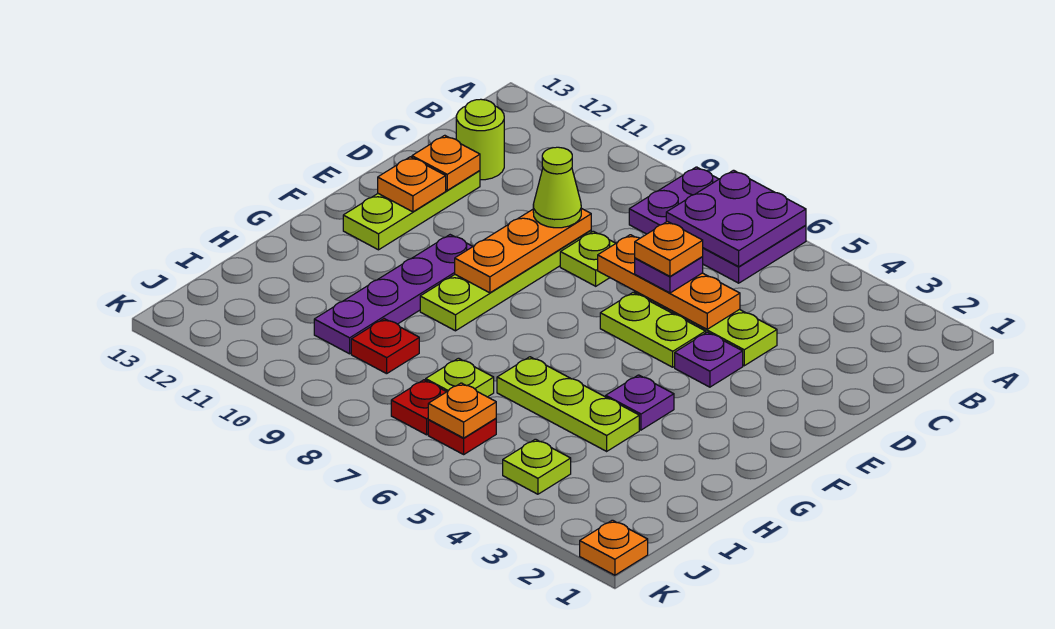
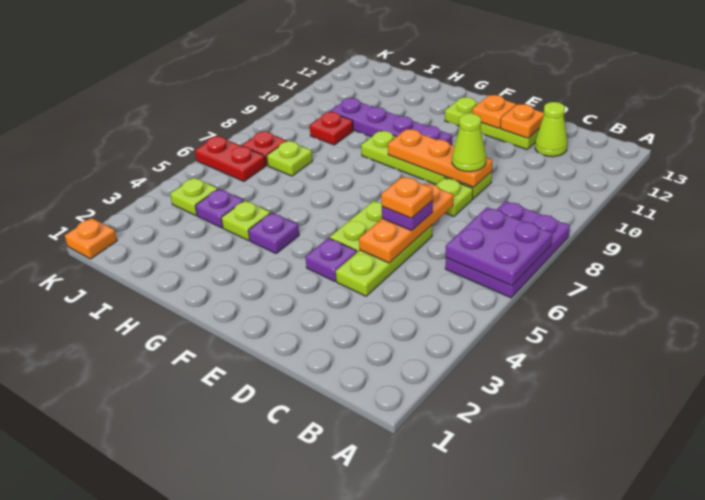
lime round brick C12 level 1 -> lime cone C12 level 1
lime plate H4:H6 level 1 -> lime plate H4 level 1
none -> purple plate I4 level 1
red plate J6 level 1 -> red plate J6:K6 level 1
orange plate J6 level 2 -> none

